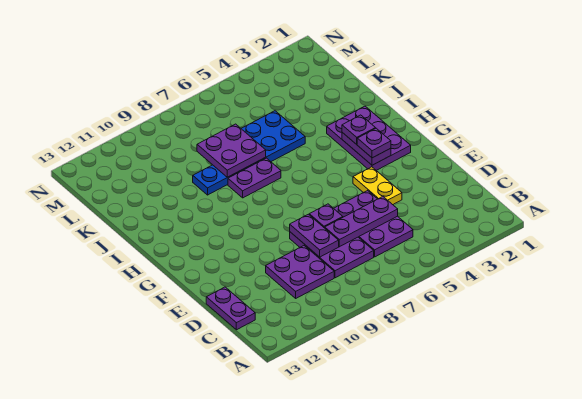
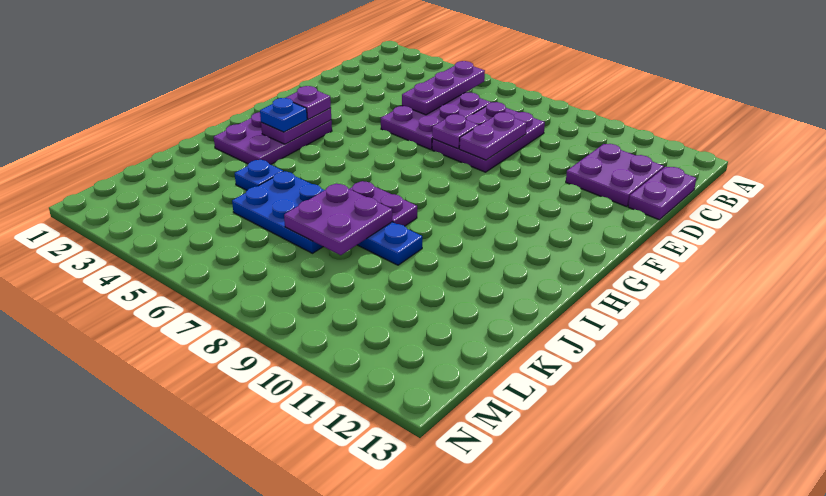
purple plate C9:D10 level 1 -> purple plate C11:D12 level 1
purple plate D5:D7 level 2 -> purple plate B5:D5 level 2
yellow plate E4:F4 level 1 -> none
purple plate H3 level 3 -> blue plate H3 level 3
none -> blue plate J4 level 1

